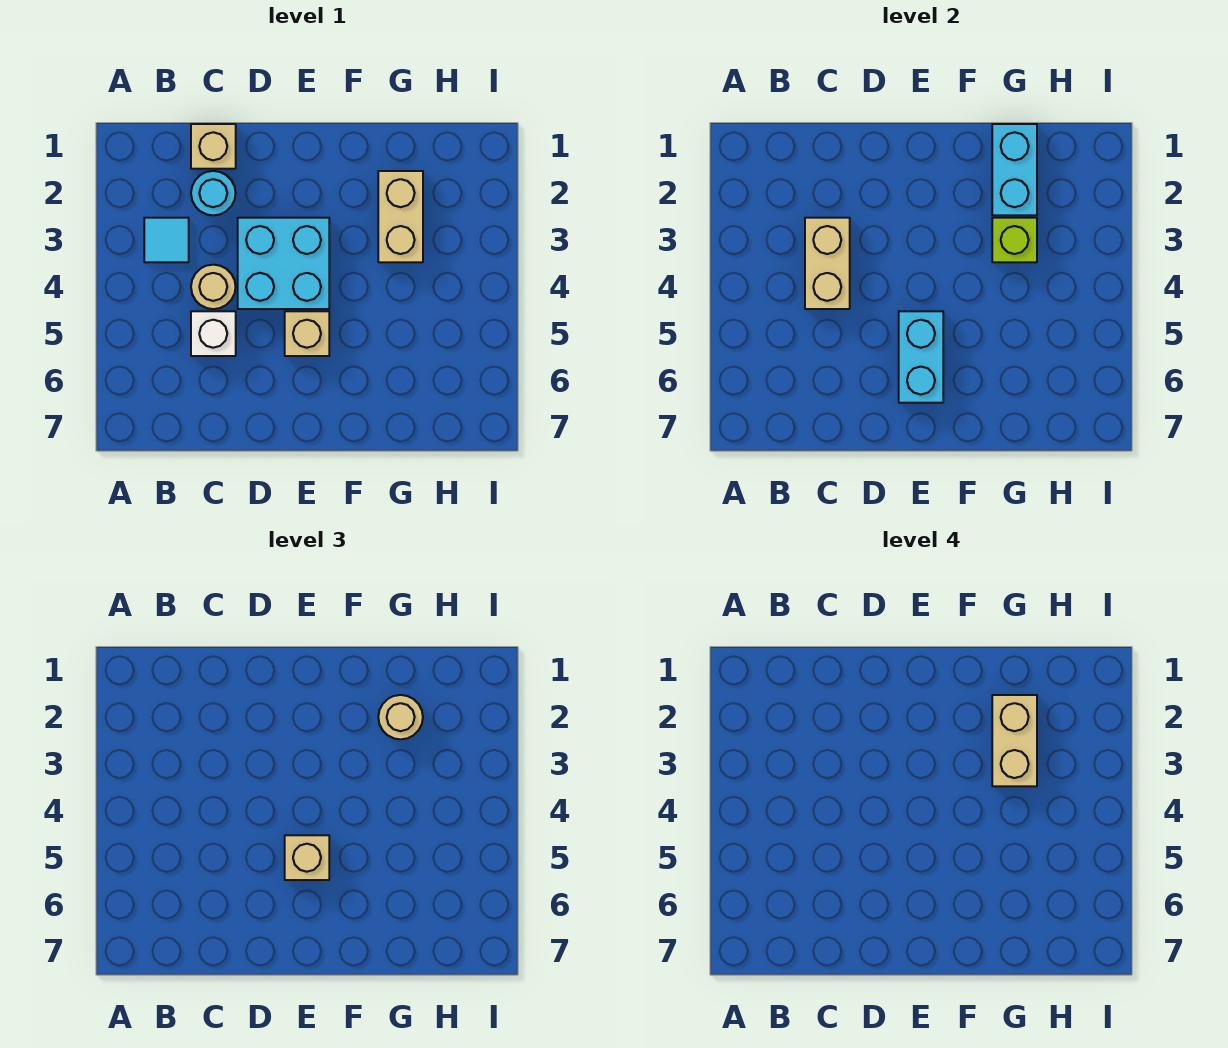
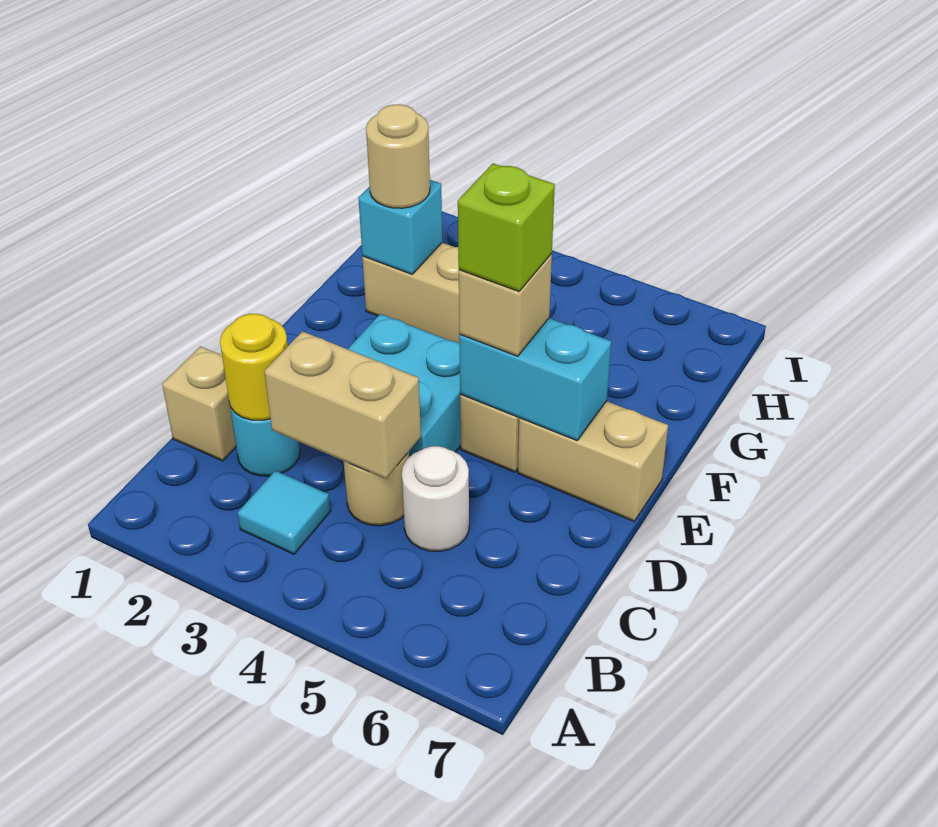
none -> yellow round brick C2 level 2
white brick C5 level 1 -> white round brick C5 level 1
cyan brick G1:G2 level 2 -> cyan brick G2 level 2
tan brick G2:G3 level 4 -> tan brick E6:E7 level 1
lime brick G3 level 2 -> lime brick E5 level 4

